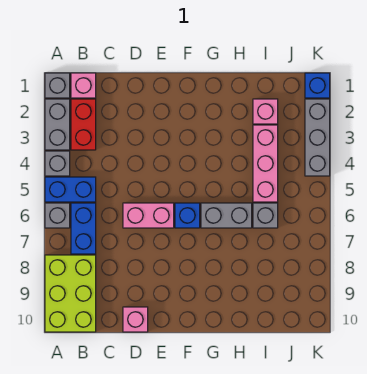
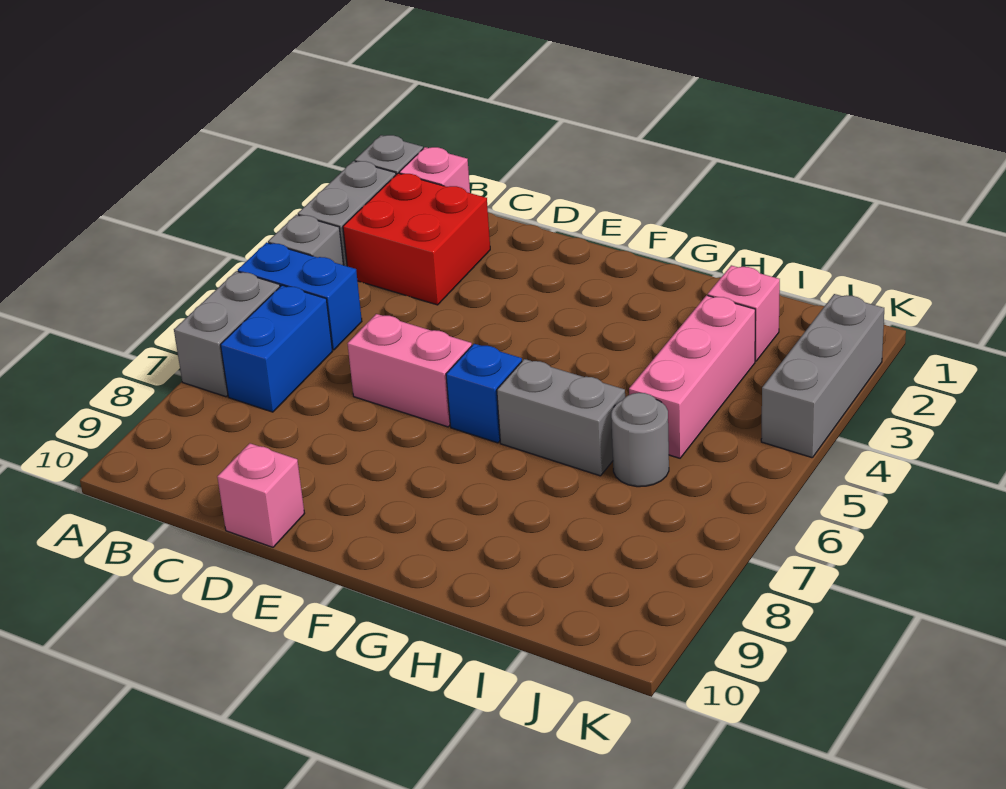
grey brick A6 level 1 -> grey brick A6:A7 level 1
lime brick A8:B10 level 1 -> none
red brick B2:B3 level 1 -> red brick B2:C3 level 1
grey brick I6 level 1 -> grey round brick I6 level 1
blue brick K1 level 1 -> none

